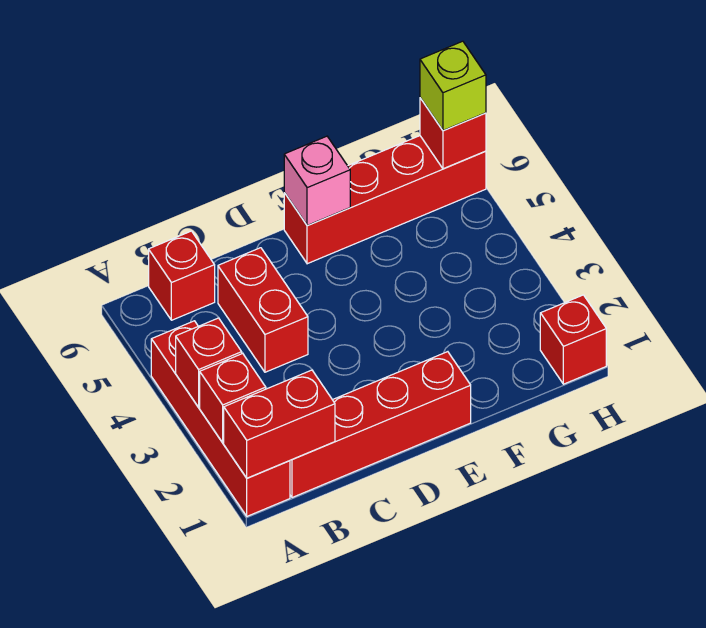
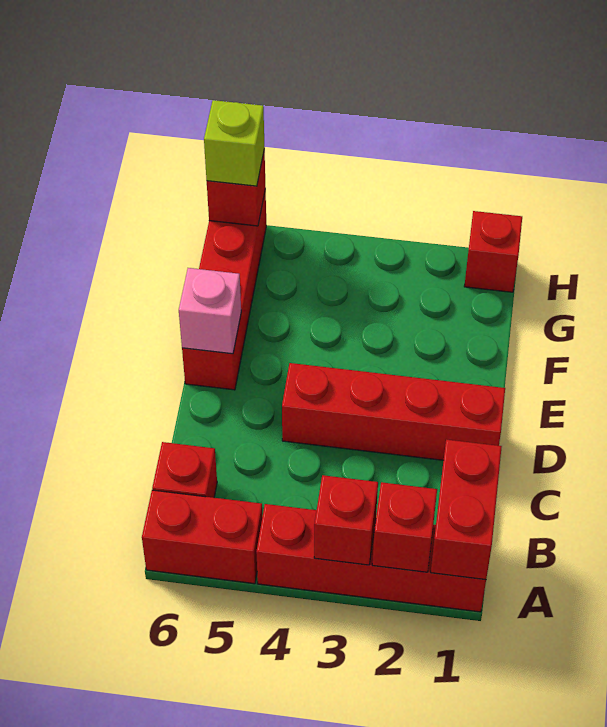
red brick B1:E1 level 1 -> red brick D1:D4 level 1
red brick C4:C5 level 1 -> red brick A5:A6 level 1

